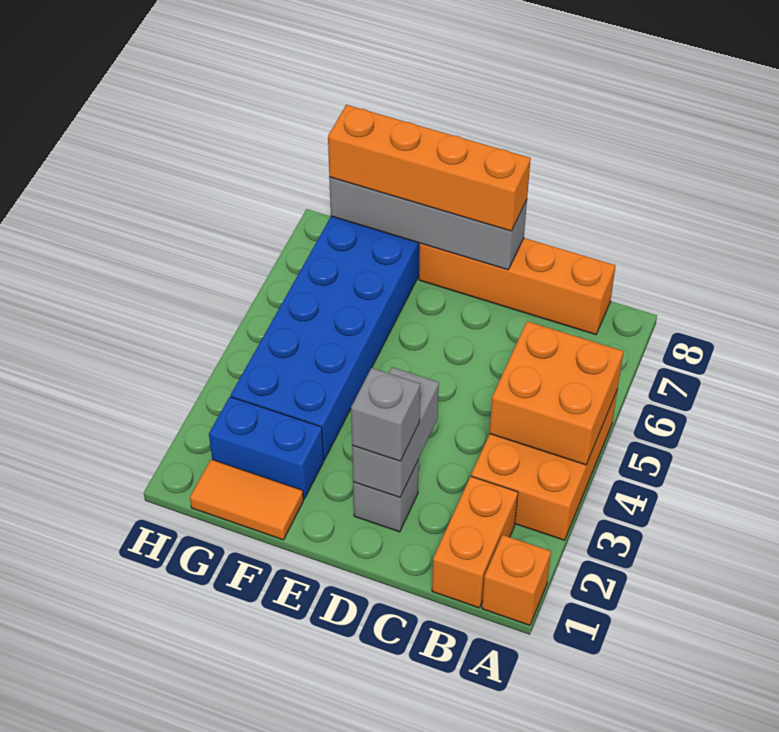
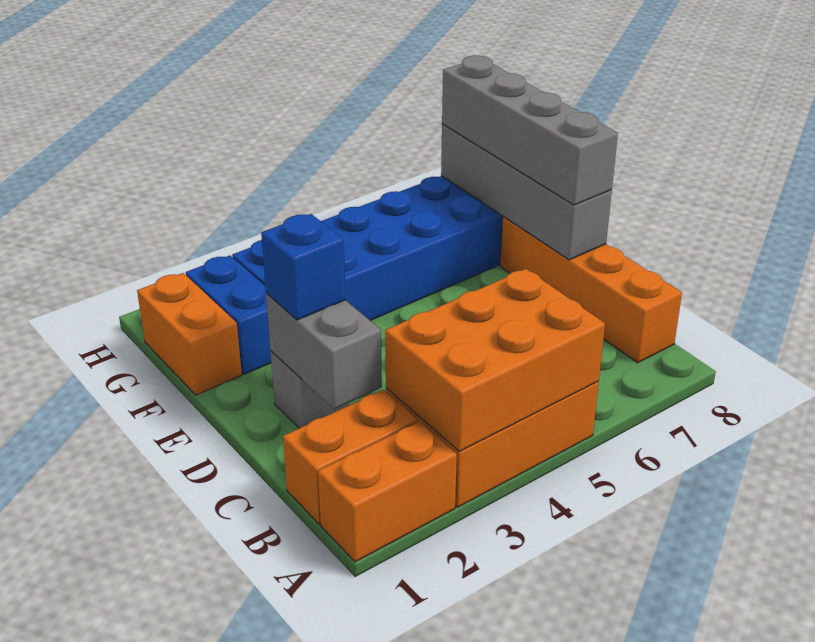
orange brick A1 level 1 -> orange brick A1:A2 level 1
orange brick A4:B5 level 2 -> orange brick A3:B5 level 2
grey brick D2:D3 level 2 -> grey brick C2:D2 level 2
grey brick D2 level 3 -> blue brick D2 level 3
orange brick D8:G8 level 3 -> grey brick D8:G8 level 3
orange tile F1:G1 level 1 -> orange brick F1:G1 level 1

